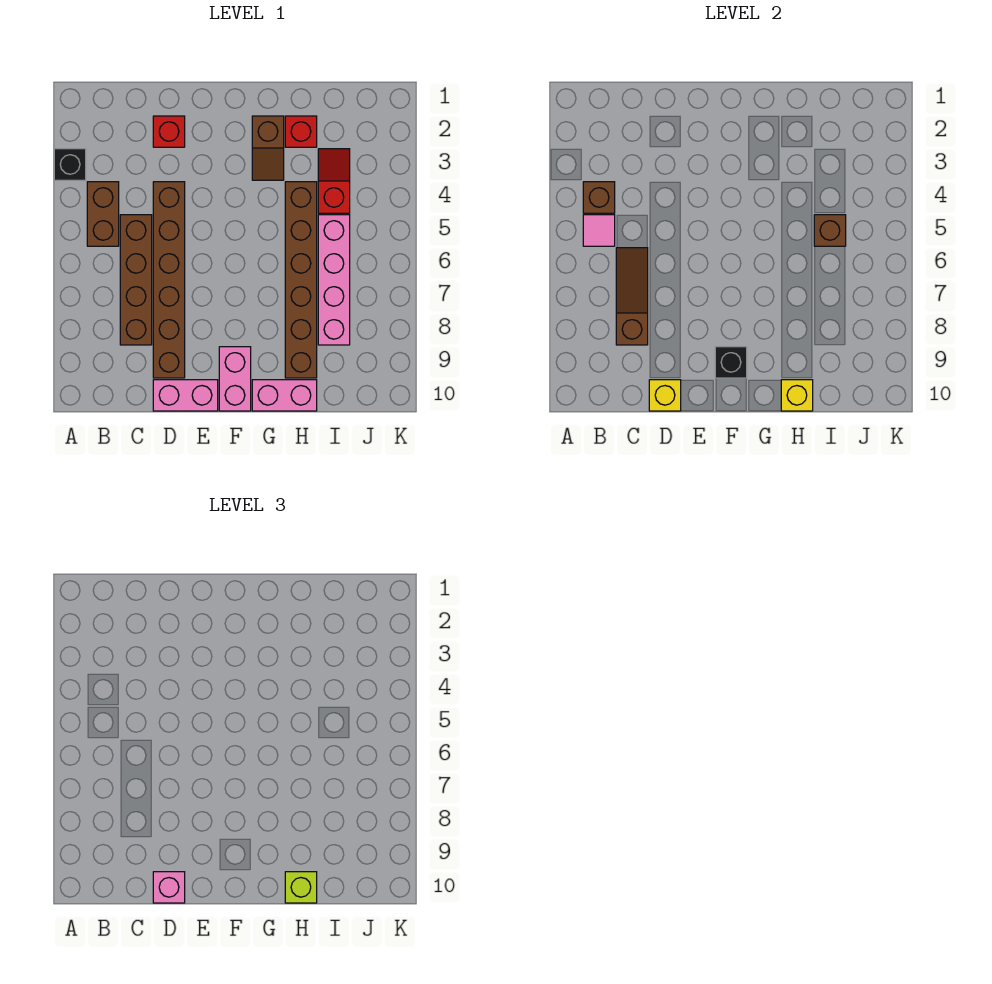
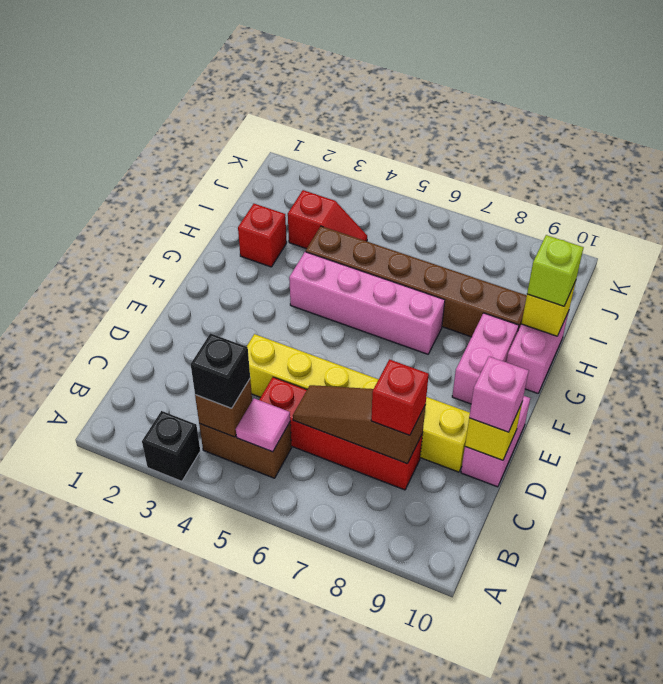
brown brick C5:C8 level 1 -> red brick C5:C8 level 1
red brick D2 level 1 -> red brick C8 level 3
brown brick D4:D9 level 1 -> yellow brick D4:D9 level 1
pink brick F9:F10 level 1 -> pink brick F9:G9 level 1
black brick F9 level 2 -> black brick B4 level 3
brown slope G2:G3 level 1 top 2 -> none
red slope I3:I4 level 1 top 4 -> red slope I3:I4 level 1 top 3
pink brick I5:I8 level 1 -> pink brick G4:G7 level 1
brown brick I5 level 2 -> none

